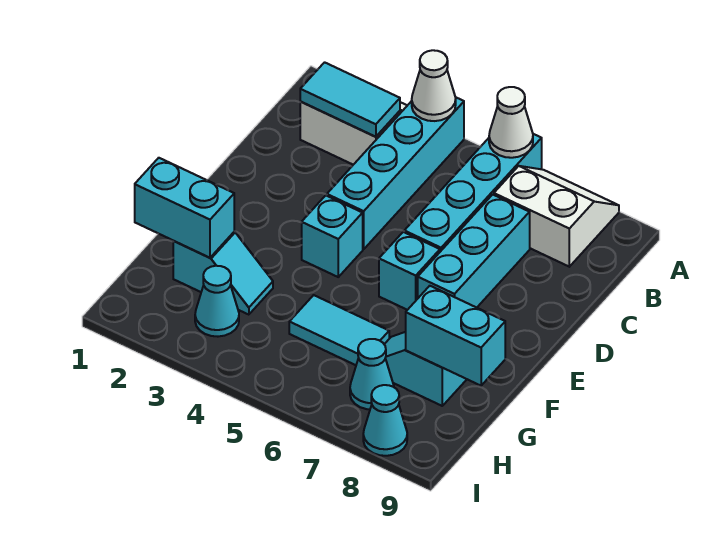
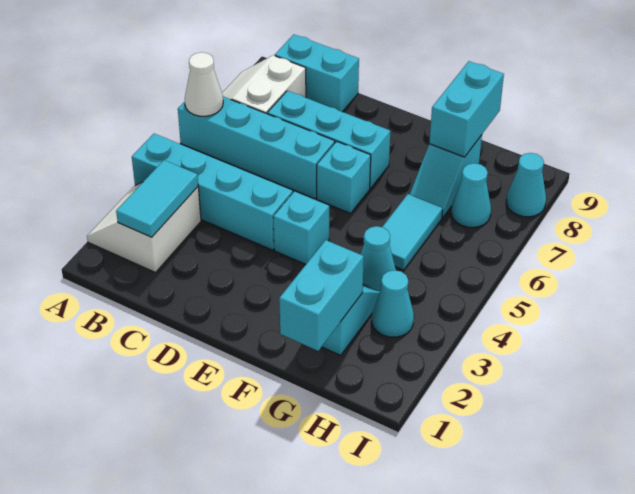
white cone A4 level 2 -> none
none -> cyan brick B9:C9 level 1
none -> cyan cone G4 level 1

